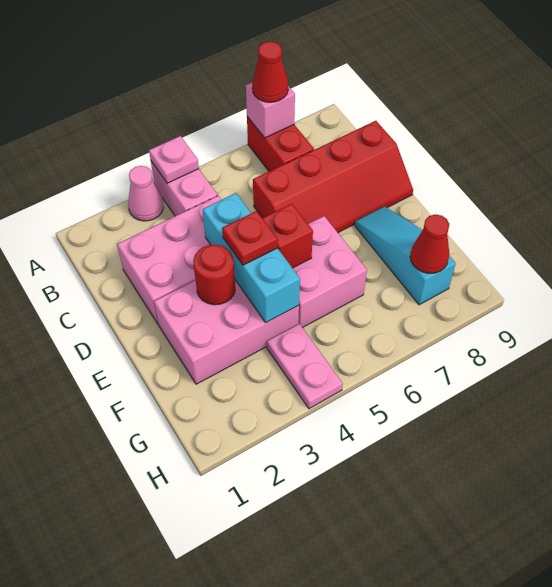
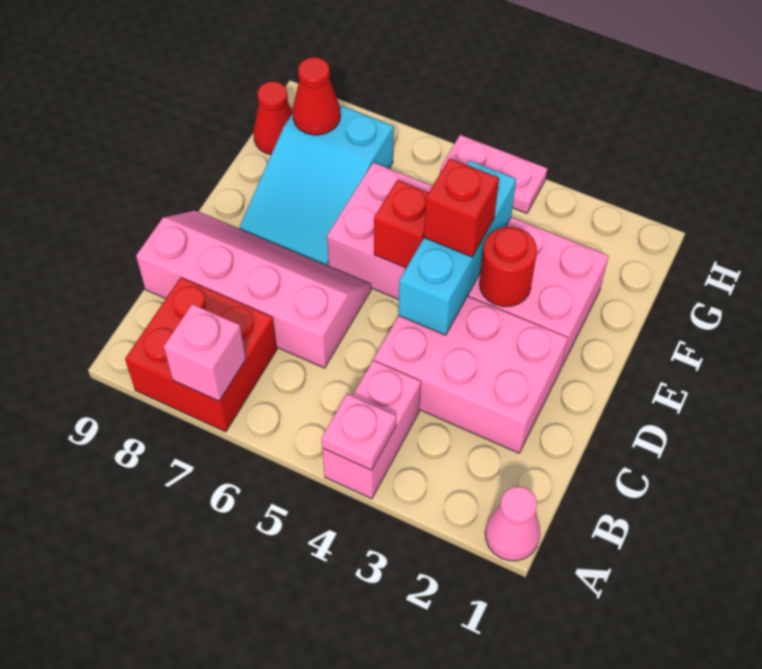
pink cone A3 level 1 -> pink cone A1 level 1
red brick A7:B7 level 1 -> red brick A7:B8 level 1
red cone A7 level 3 -> red cone G9 level 1
red slope C6:D9 level 1 top C -> pink slope C6:D9 level 1 top C
red plate E4 level 3 -> red brick E4 level 3
cyan slope E8:G8 level 1 top G -> cyan slope E7:G8 level 1 top G
pink plate G4:H4 level 1 -> pink plate H4:H5 level 1

